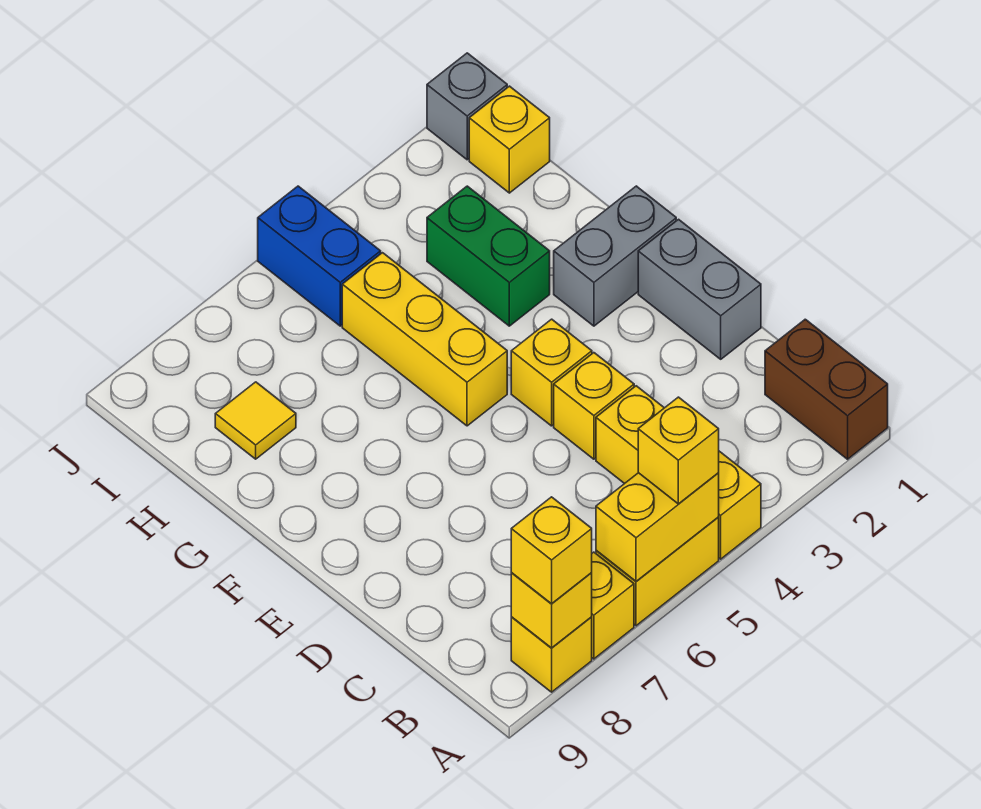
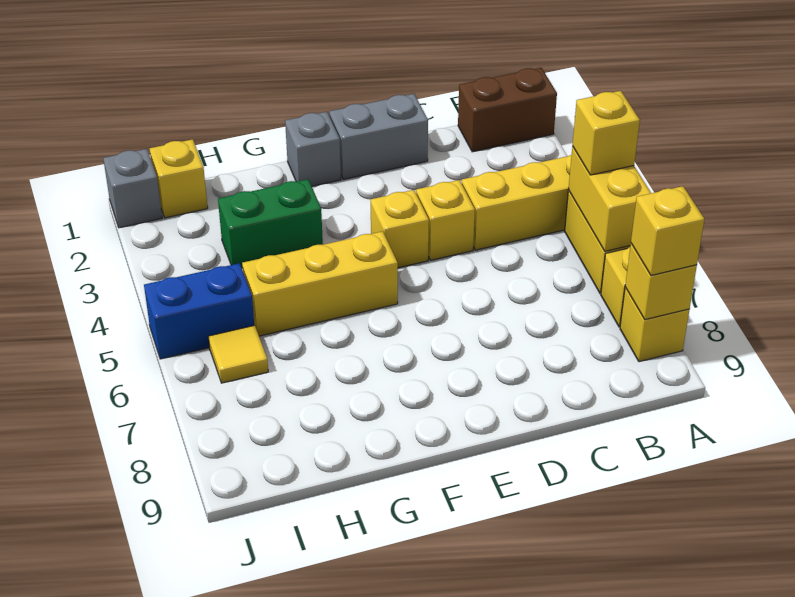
grey brick F1:F2 level 1 -> grey brick F1 level 1
yellow tile H8 level 1 -> yellow tile I6 level 1

